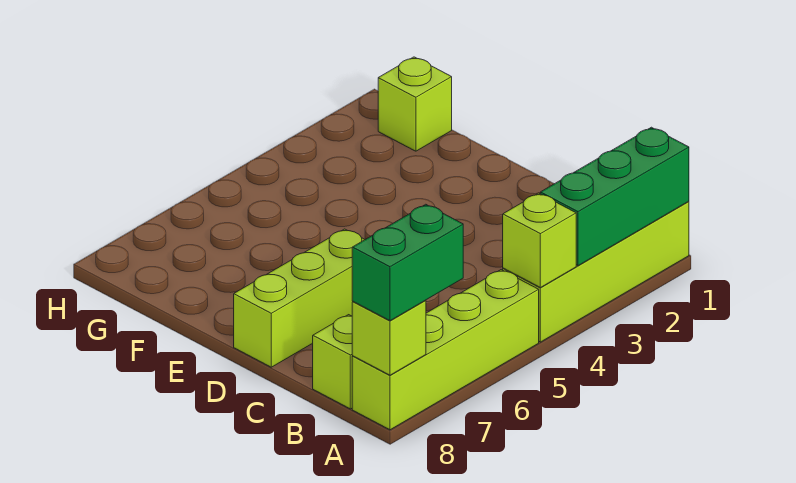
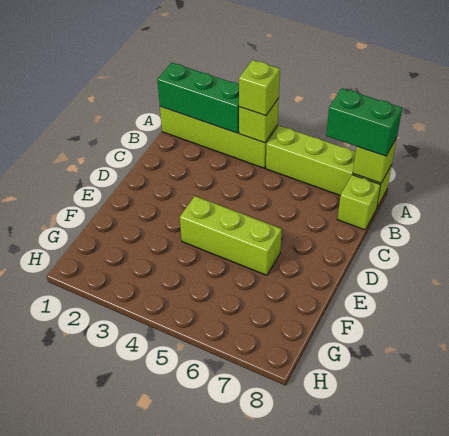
lime brick D6:D8 level 1 -> lime brick E4:E6 level 1
lime brick G1 level 1 -> lime brick A4 level 3

